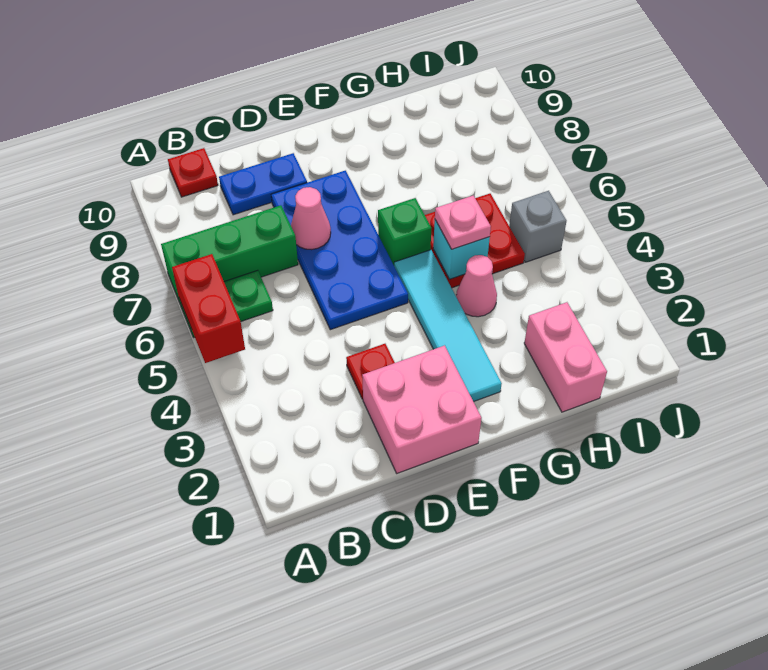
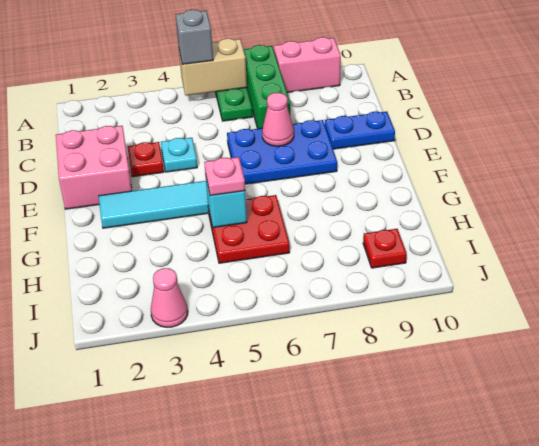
red brick A5:A6 level 2 -> tan brick A5:A6 level 2
red plate B10 level 1 -> red plate I9 level 1
blue plate C9:D9 level 1 -> blue plate D9:D10 level 1
none -> cyan plate D4 level 1
blue plate D5:E8 level 1 -> blue plate D6:E8 level 1
green brick F6 level 1 -> none
pink cone G4 level 1 -> pink cone J3 level 1
pink brick H1:H2 level 1 -> pink brick A8:A9 level 1
grey brick I5 level 1 -> grey brick A5 level 3

